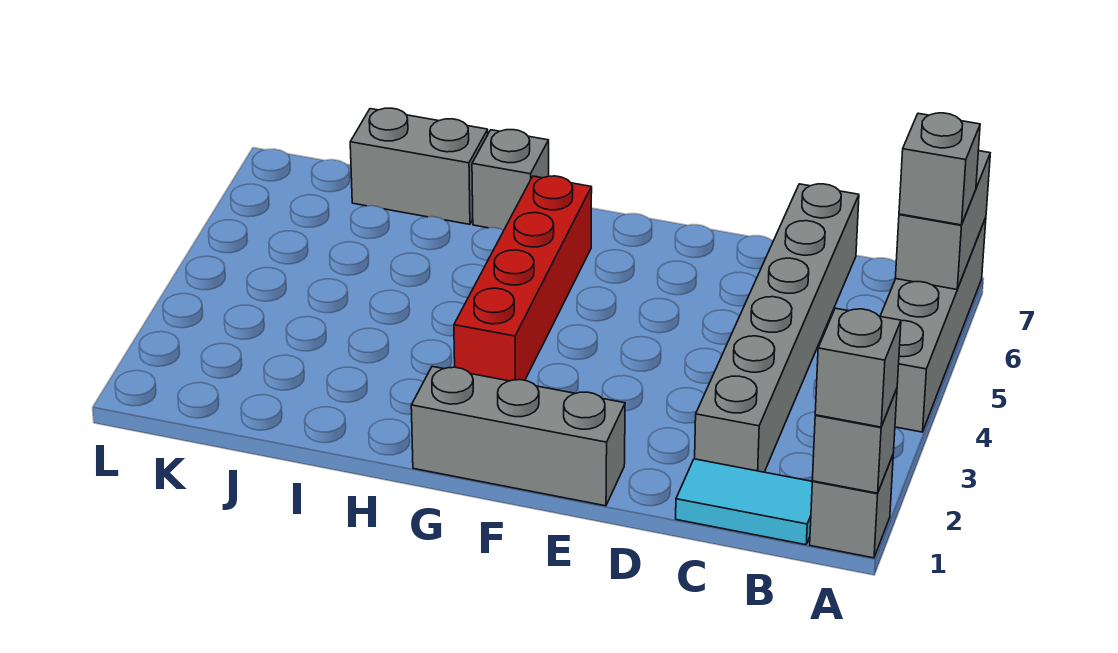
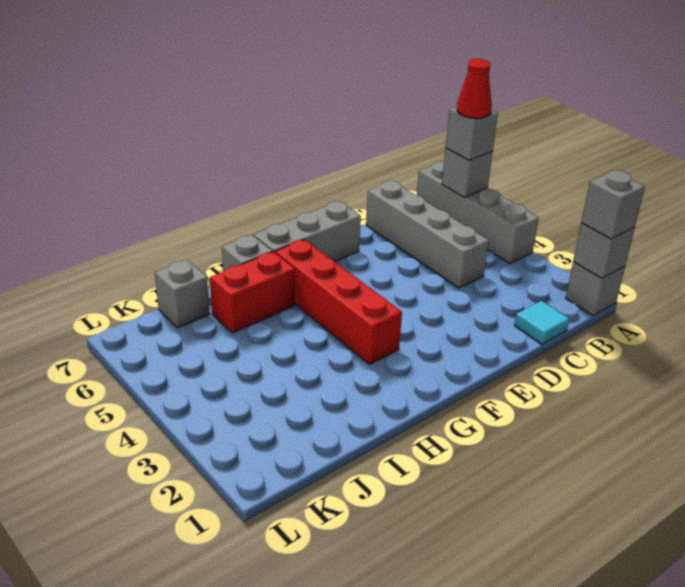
grey brick A6:A7 level 2 -> grey brick A6 level 2
none -> red cone A6 level 4
cyan tile B1:C1 level 1 -> cyan tile C1 level 1
grey brick C2:C7 level 1 -> grey brick C4:C7 level 1
grey brick E1:G1 level 1 -> grey brick E7:G7 level 1
none -> red brick H6:I6 level 1
grey brick I7:J7 level 1 -> grey brick J7 level 1

